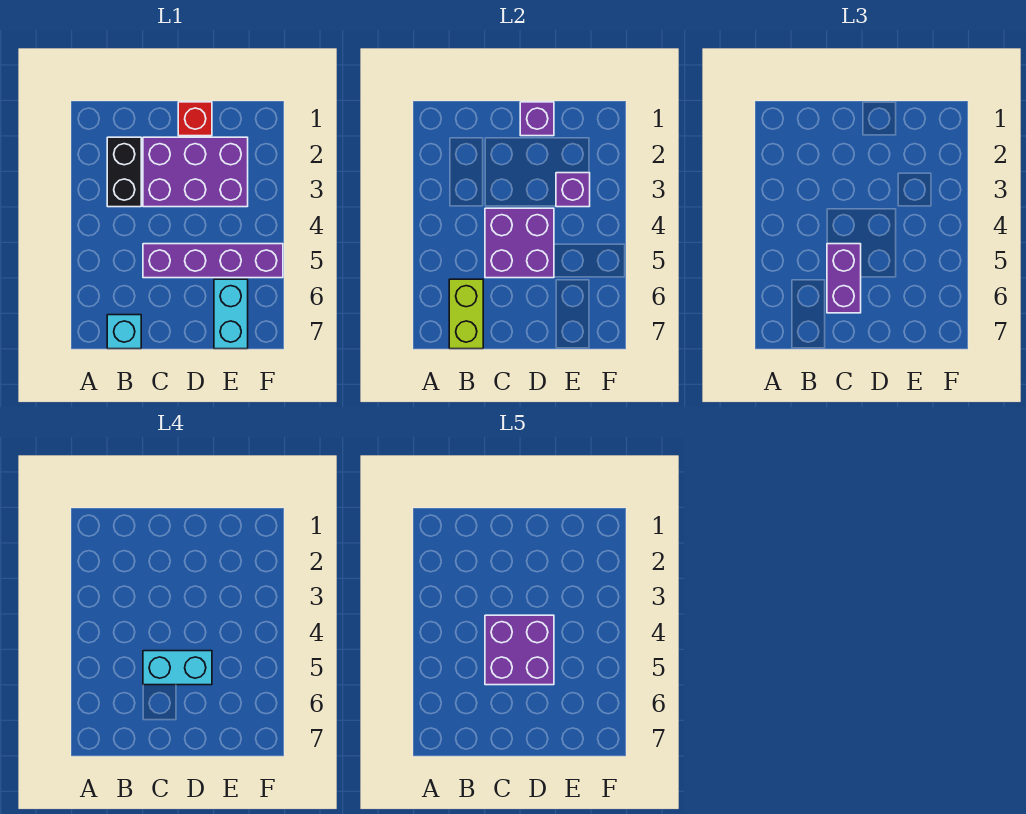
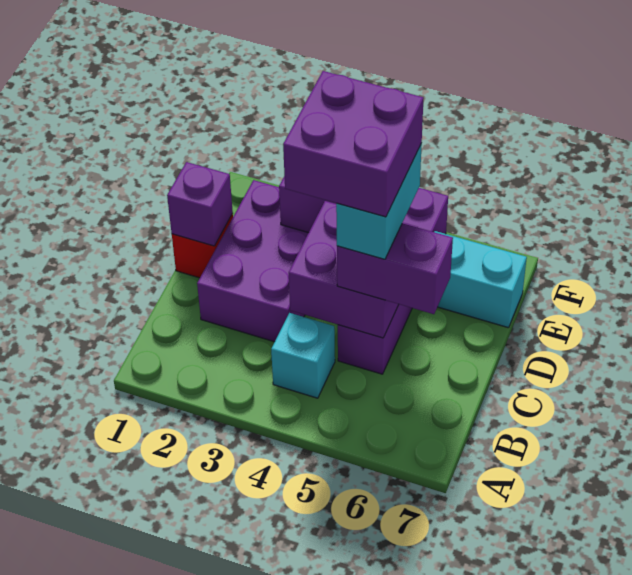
black brick B2:B3 level 1 -> none
lime brick B6:B7 level 2 -> none
cyan brick B7 level 1 -> cyan brick B4 level 1

